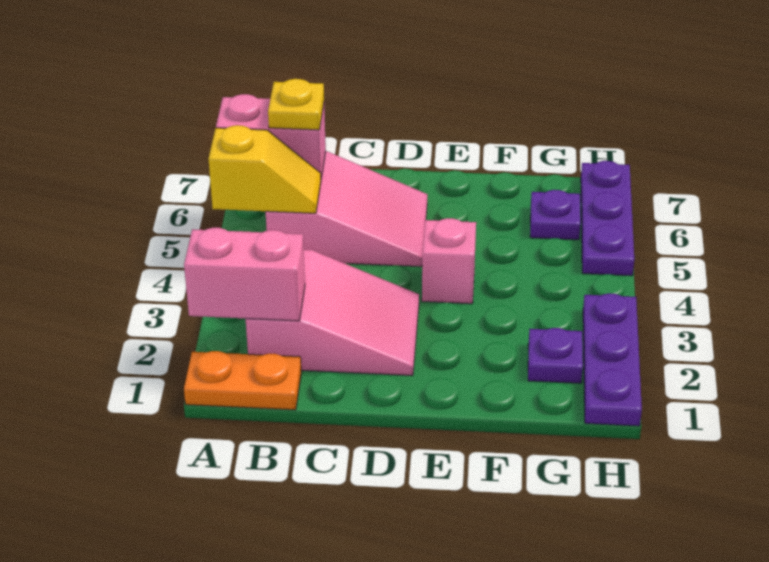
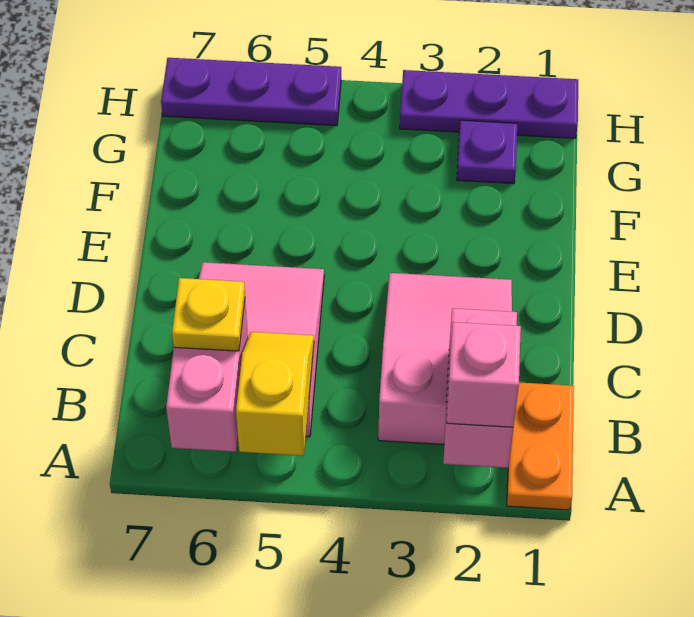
pink brick E4 level 1 -> pink brick A2 level 3
purple plate G6 level 1 -> none

